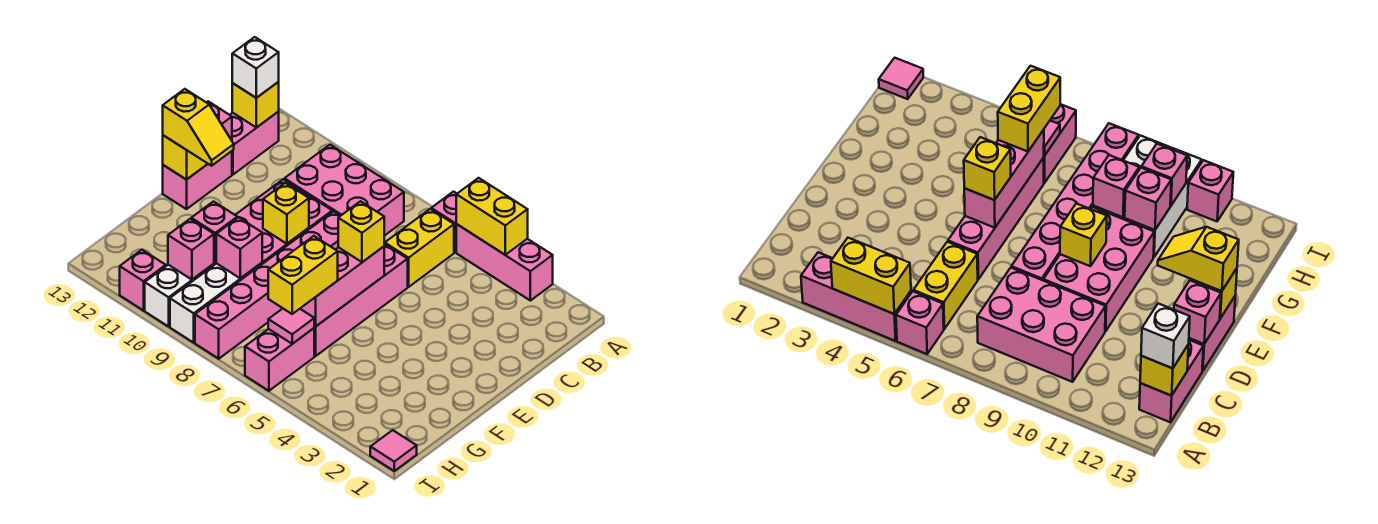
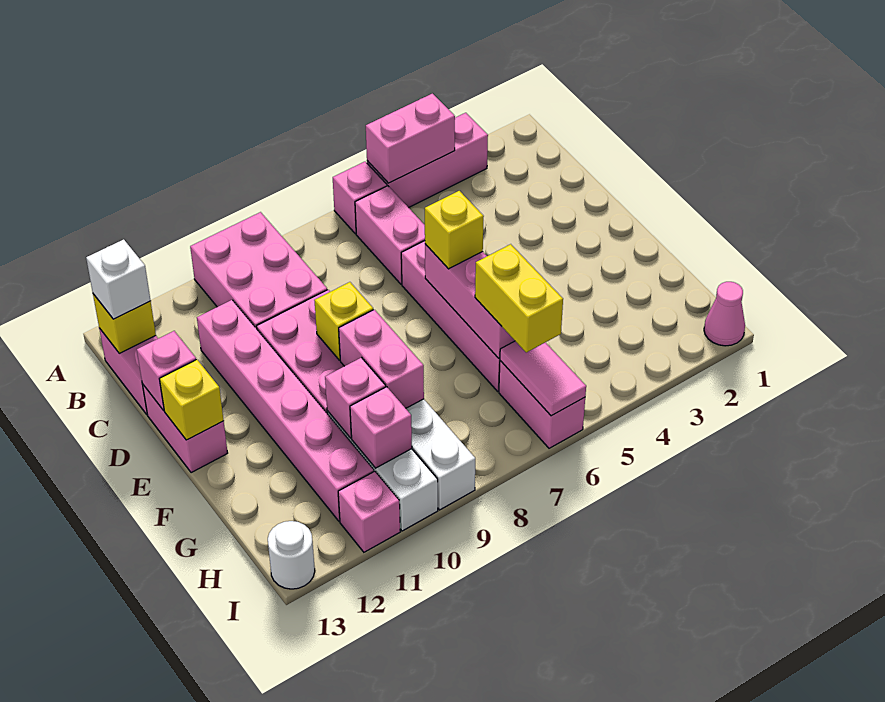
yellow brick A4:A5 level 2 -> pink brick A4:A5 level 2
yellow brick B6:C6 level 1 -> pink brick B6:C6 level 1
pink brick B8:C10 level 1 -> pink brick A9:C10 level 1
pink brick D8:I8 level 1 -> pink brick C11:H11 level 1
yellow slope E12:E13 level 3 top 13 -> none
pink brick G9 level 2 -> pink brick F9:G9 level 2
pink tile H6 level 2 -> pink tile H6:I6 level 2
pink tile I1 level 1 -> pink cone I1 level 1
none -> white round brick I13 level 1

